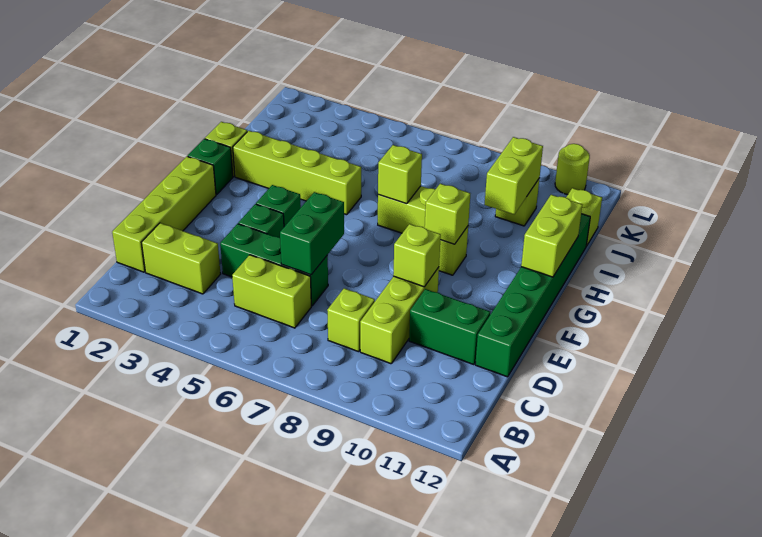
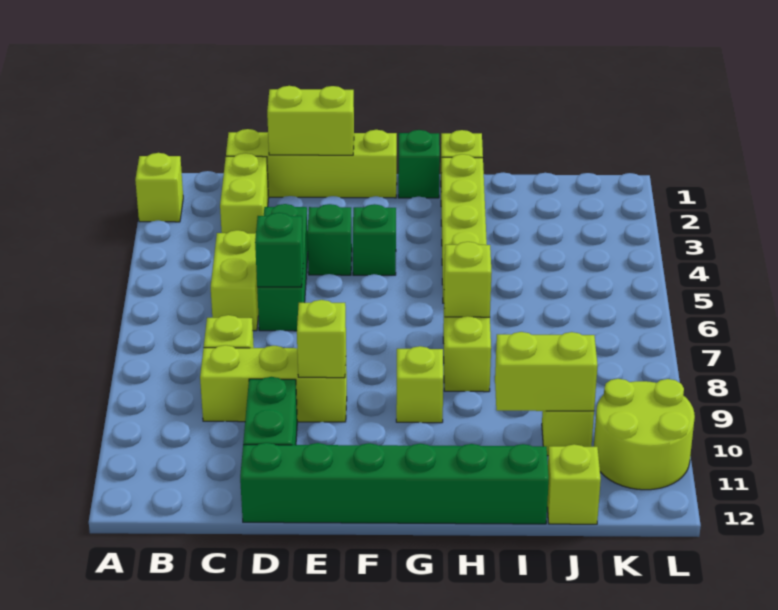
green brick D6:E6 level 2 -> green brick D6 level 2
lime brick G9 level 2 -> lime brick A2 level 1
lime brick G12:H12 level 2 -> lime brick D1:E1 level 2
lime round brick L11 level 1 -> lime round brick K10:L11 level 1

